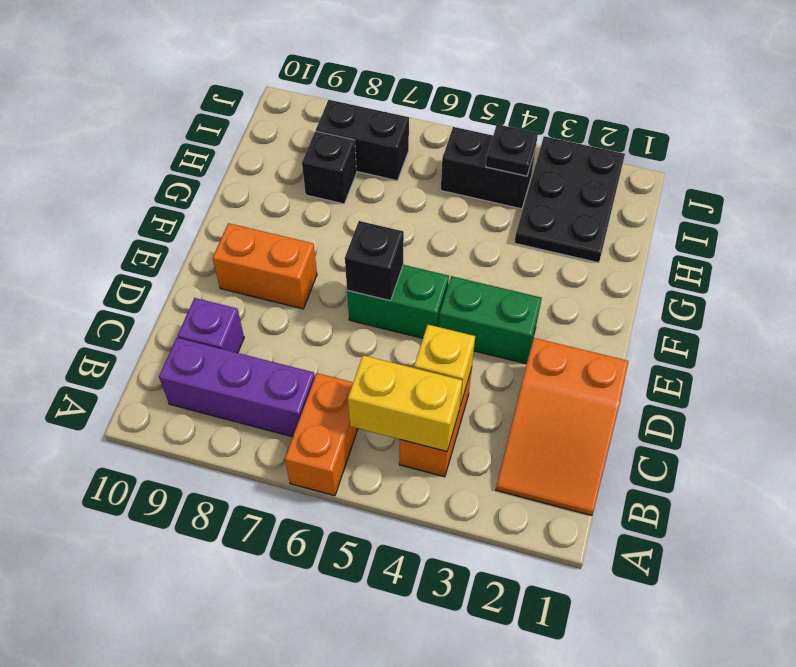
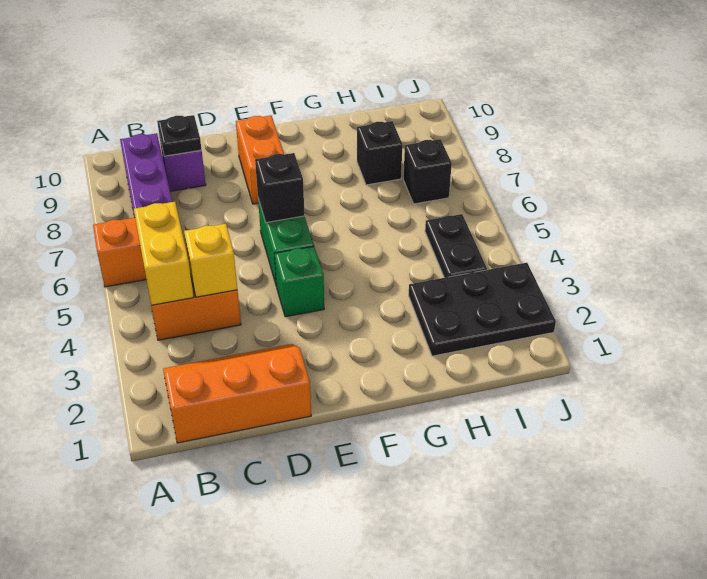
orange slope B1:D2 level 1 top D -> orange slope B1:D2 level 1 top 1
green brick E3:E4 level 1 -> green brick E4 level 1
black brick I4:I5 level 1 -> black plate I4:I5 level 1
black plate I4 level 2 -> black plate C9 level 2
black brick I7:I8 level 1 -> black brick I7 level 1

